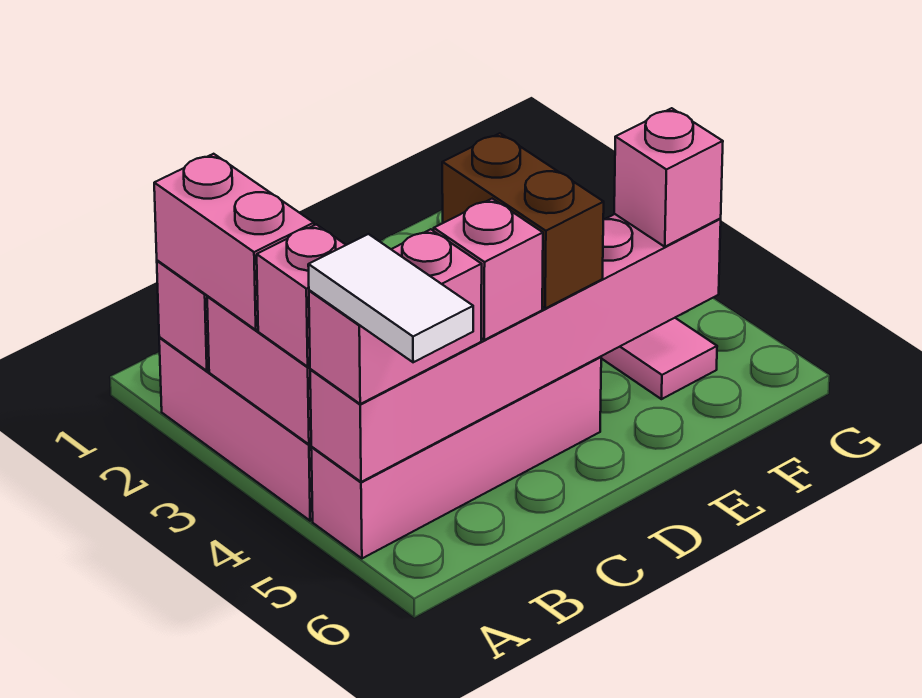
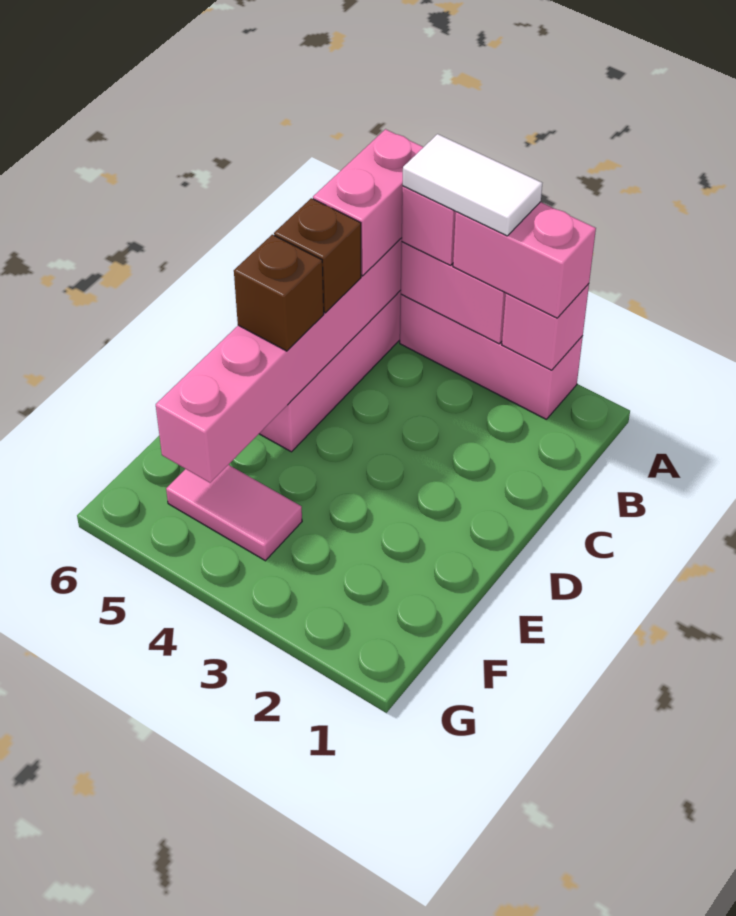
white tile A5:A6 level 4 -> white tile A3:A4 level 4
pink brick C5 level 3 -> brown brick C5 level 3
brown brick D4:D5 level 3 -> brown brick D5 level 3
pink brick F5 level 3 -> none

